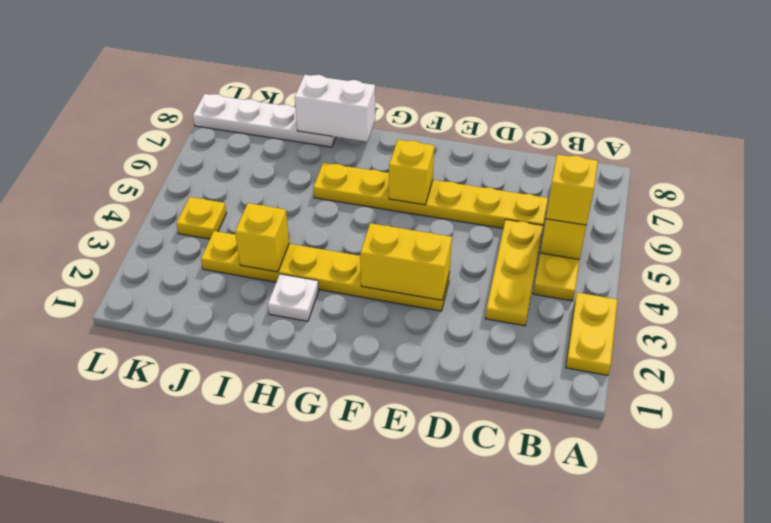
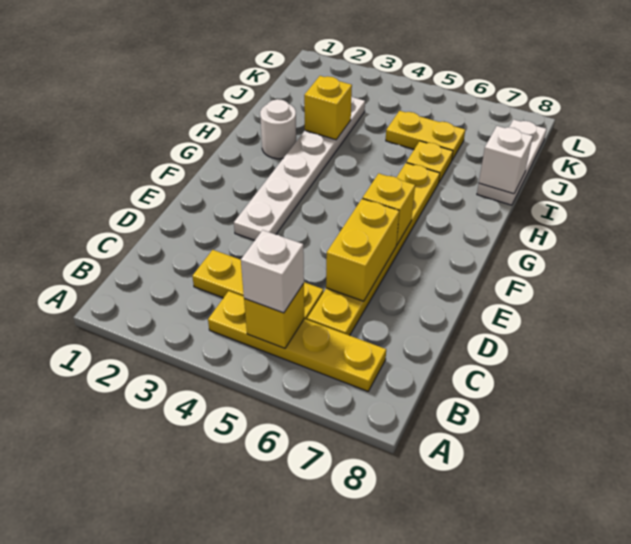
yellow plate A2:A3 level 1 -> yellow plate J5:J6 level 1
yellow brick B5 level 3 -> white brick B5 level 3
yellow plate E3:J3 level 1 -> white plate E3:J3 level 1
yellow brick E3:F3 level 2 -> yellow brick D6:E6 level 2
white plate H2 level 1 -> white round brick H2 level 1
white brick H8:I8 level 2 -> white brick I8 level 2
white plate I8:L8 level 1 -> white plate I8:K8 level 1
yellow plate K4 level 1 -> yellow plate I6 level 1

